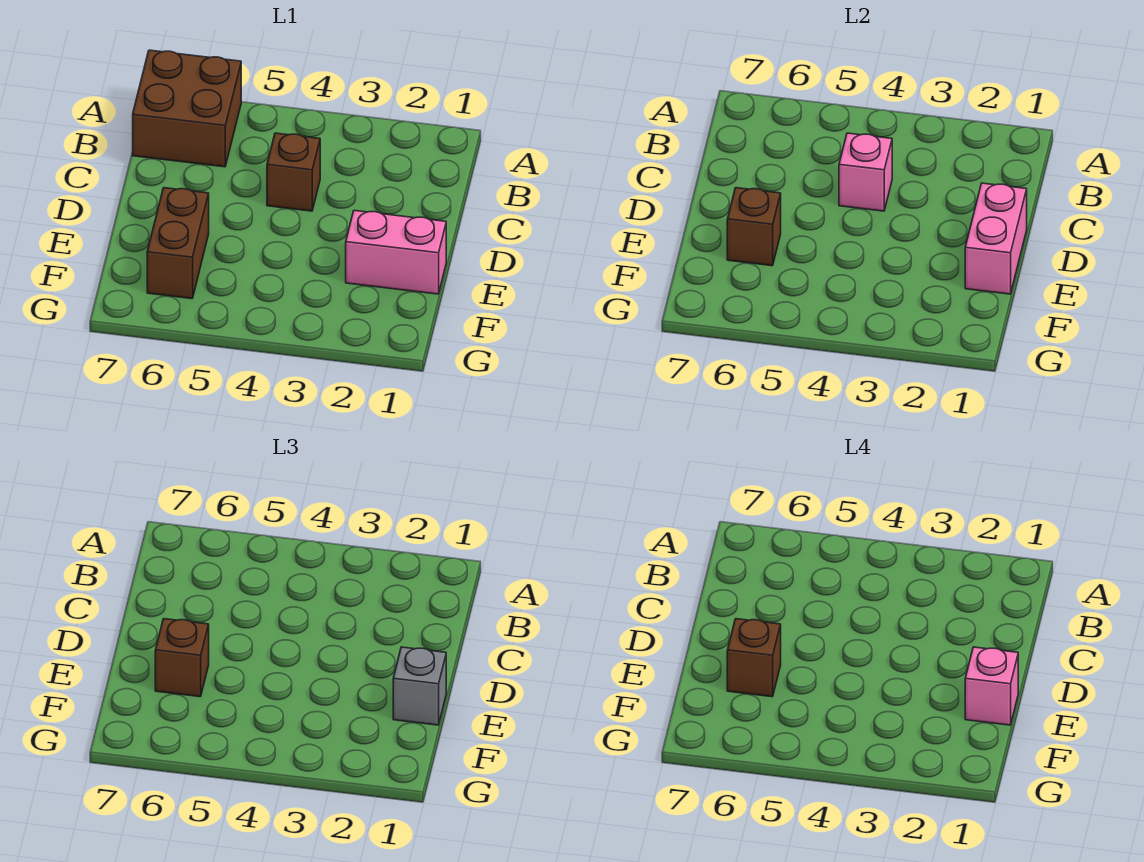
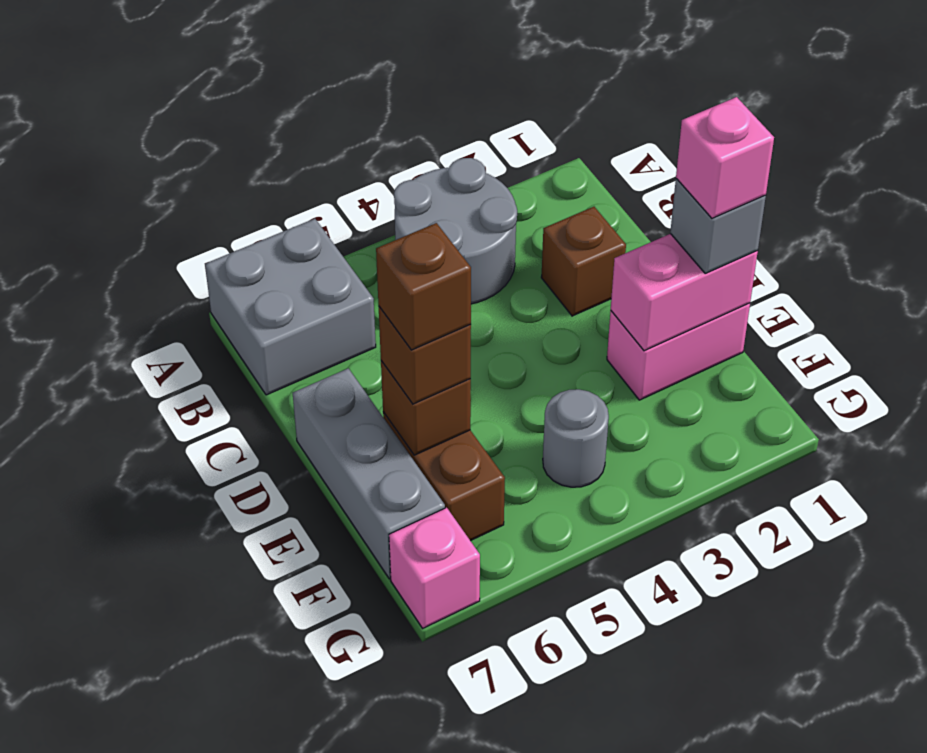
none -> grey round brick A3:B4 level 1
brown brick A6:B7 level 1 -> grey brick A6:B7 level 1
brown brick C4 level 1 -> brown brick C2 level 1
pink brick C4 level 2 -> pink brick G7 level 1
pink brick D1:E1 level 2 -> pink brick E1:E2 level 2
none -> grey brick D7:F7 level 1
none -> grey round brick F4 level 1

